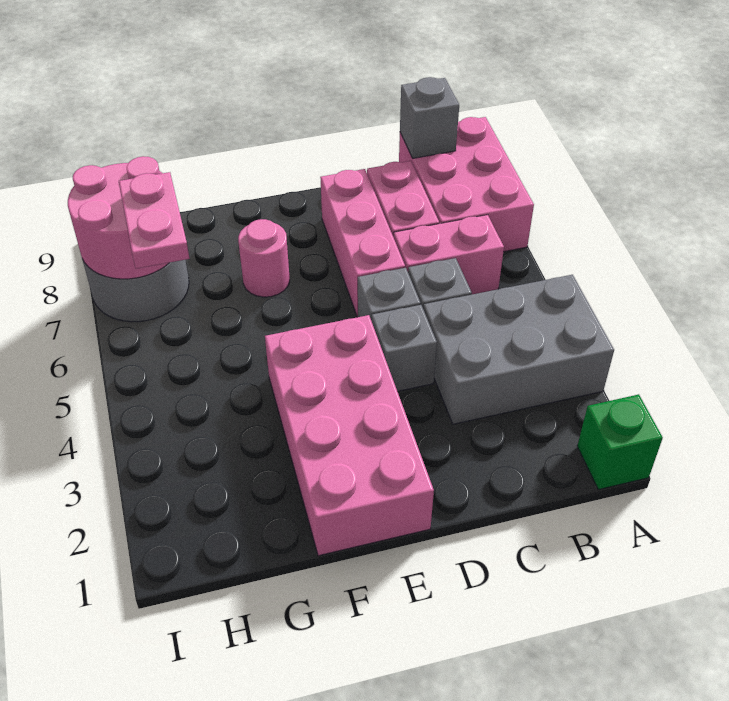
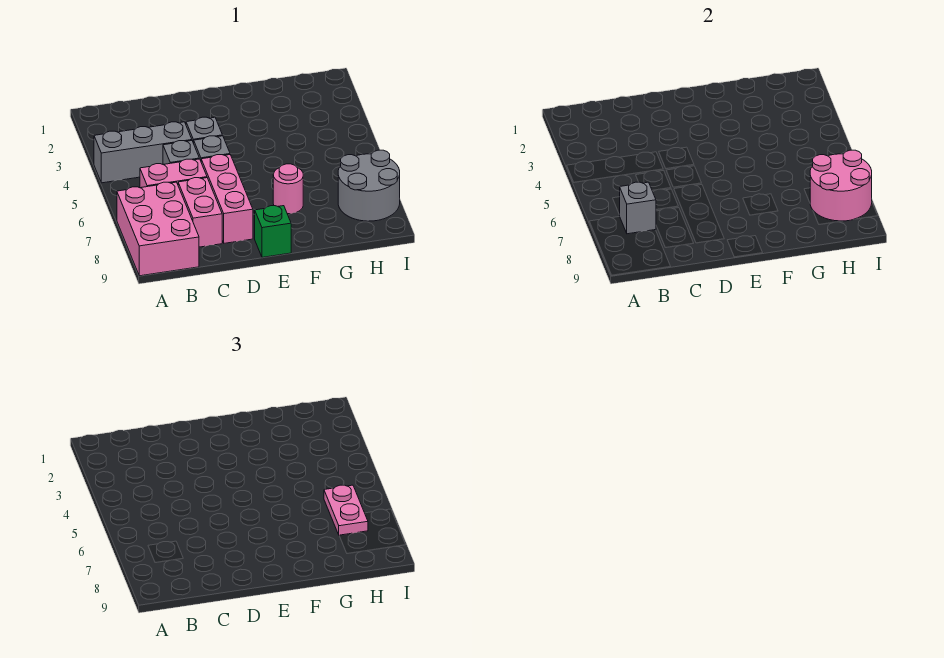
green brick A1 level 1 -> green brick E9 level 1
grey brick A3:C4 level 1 -> grey brick A4:C4 level 1
grey brick B9 level 2 -> grey brick B7 level 2
pink brick E1:F4 level 1 -> none

